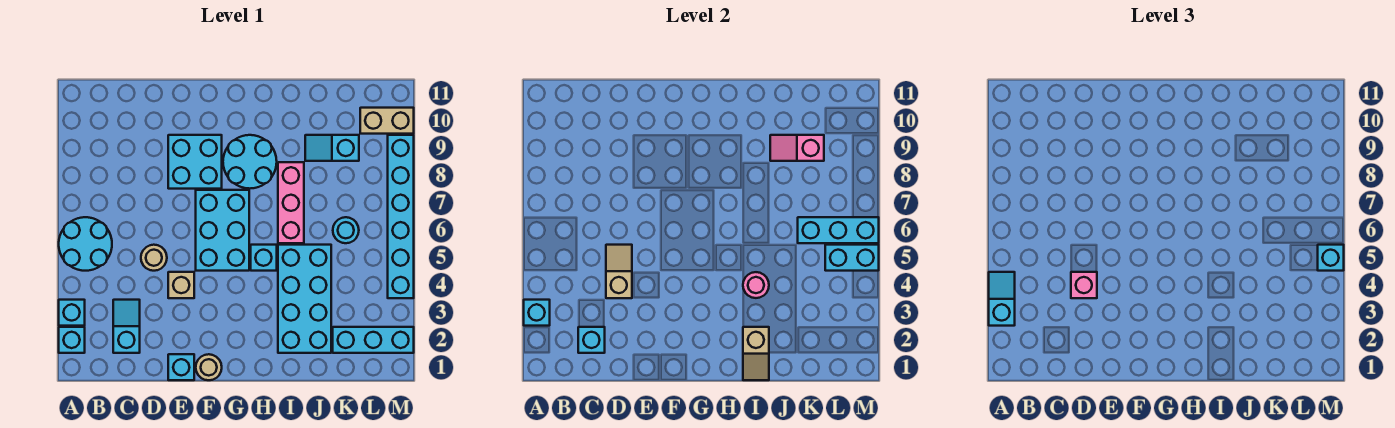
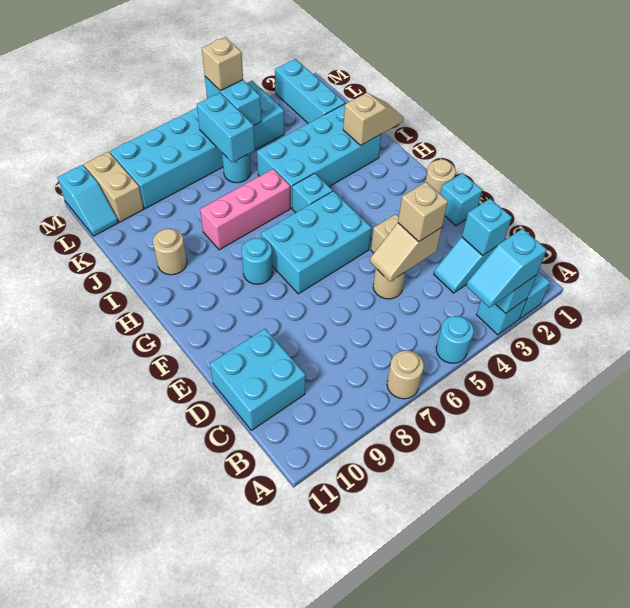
cyan round brick A5:B6 level 1 -> cyan round brick A5 level 1
none -> tan round brick A7 level 1
pink brick D4 level 3 -> tan brick D4 level 3
cyan brick E8:F9 level 1 -> cyan brick C10:D11 level 1
cyan round brick G8:H9 level 1 -> cyan round brick G8 level 1
pink round brick I4 level 2 -> none
none -> tan round brick I10 level 1
cyan slope J9:K9 level 1 top K -> cyan slope L11:M11 level 1 top M
pink slope J9:K9 level 2 top K -> none
cyan brick K6:M6 level 2 -> cyan brick K6:L6 level 2
cyan brick M4:M9 level 1 -> cyan brick L4:M9 level 1
cyan brick M5 level 3 -> tan brick M5 level 3

